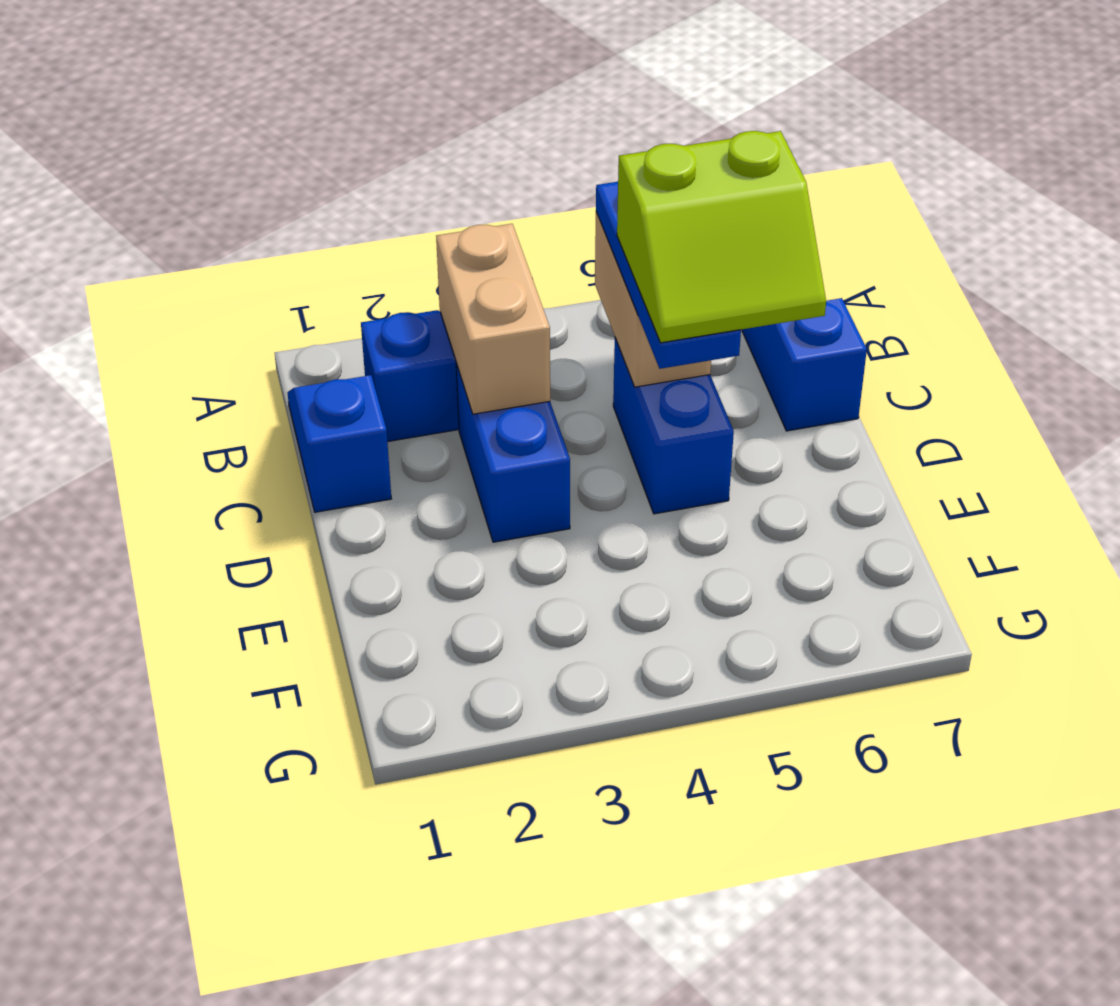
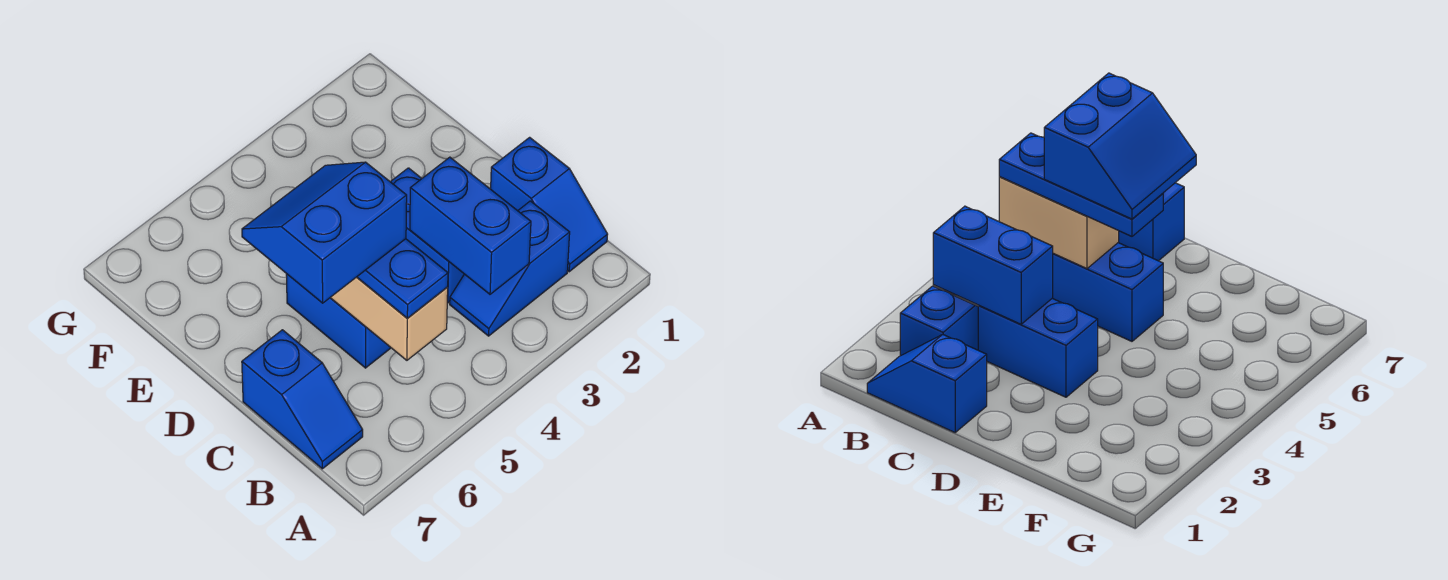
tan brick B3:C3 level 2 -> blue brick B3:C3 level 2
lime slope C5:D6 level 4 top C -> blue slope C5:D6 level 4 top C

